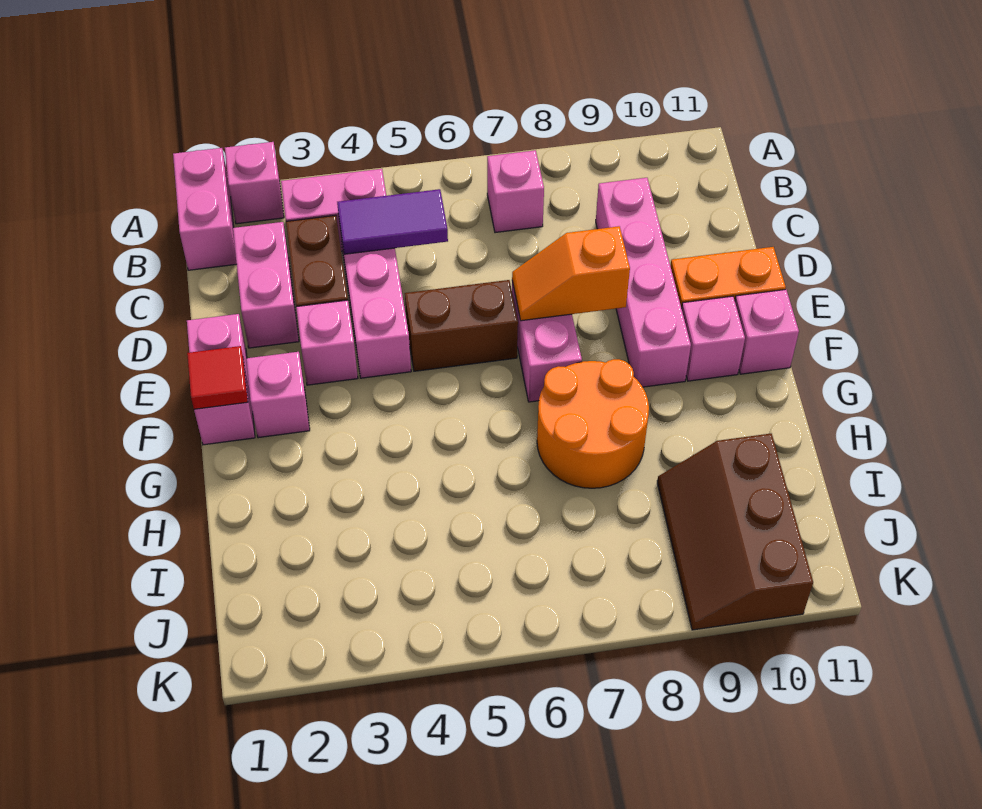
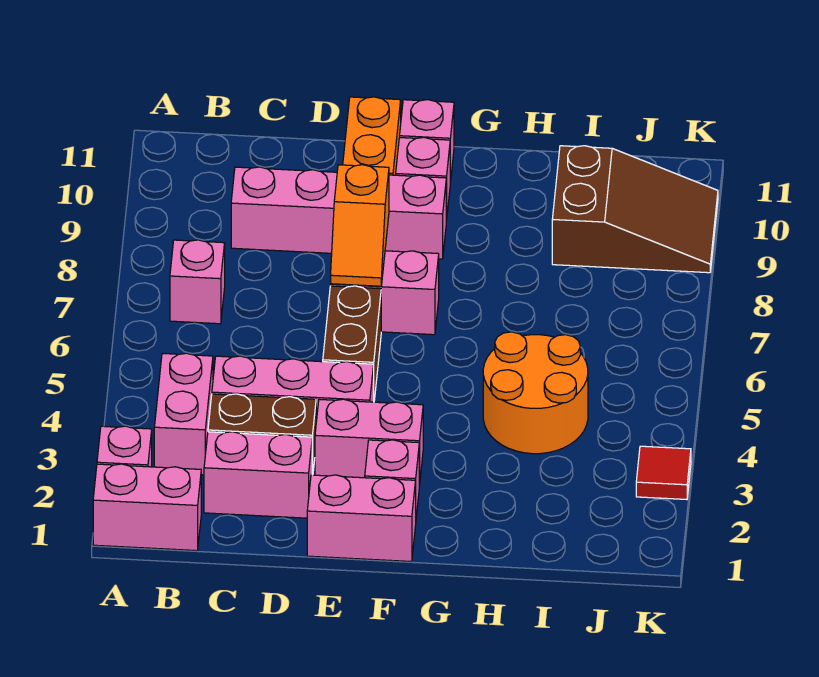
purple tile C4:C5 level 2 -> none
pink brick E3 level 1 -> pink brick E3:F3 level 1
red tile F1 level 2 -> red tile K3 level 1
orange round brick G7:H8 level 1 -> orange round brick H4:I5 level 1
brown slope I9:K10 level 1 top 10 -> brown slope I9:K10 level 1 top I

